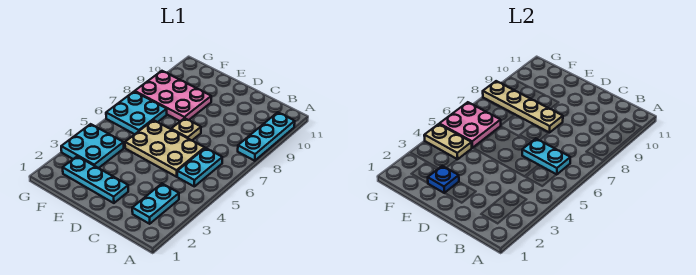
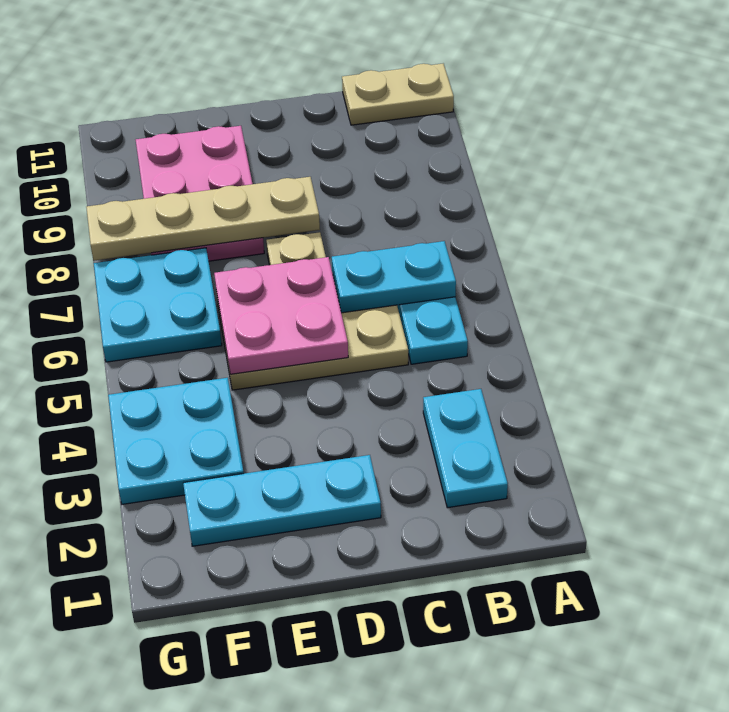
cyan plate A8:A10 level 1 -> none
blue plate E2 level 2 -> none
pink plate E8:G9 level 1 -> pink plate E8:F10 level 1
tan plate F4:G4 level 2 -> tan plate A11:B11 level 1
pink plate F5:G6 level 2 -> pink plate D5:E6 level 2

